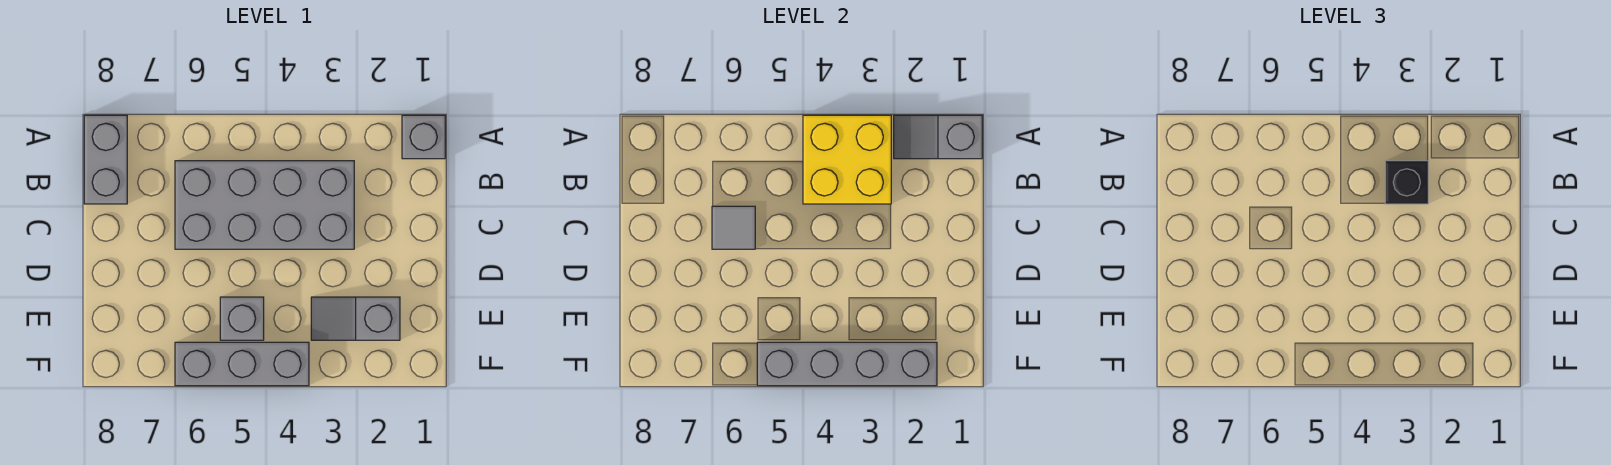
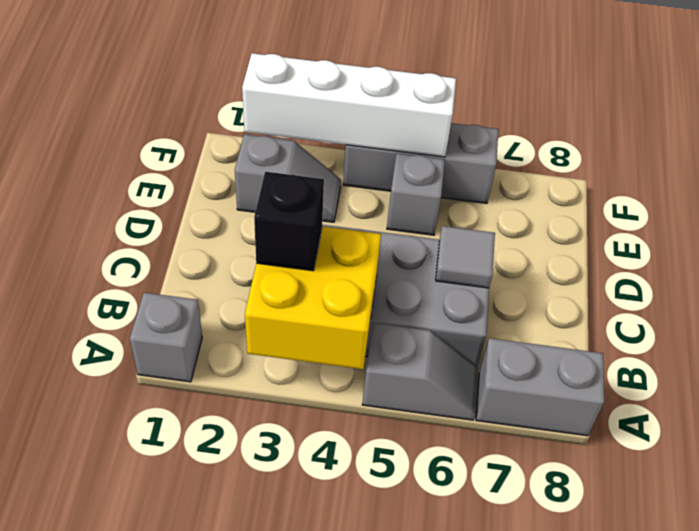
grey slope A1:A2 level 2 top 1 -> grey slope A5:A6 level 1 top 5
grey brick A8:B8 level 1 -> grey brick A7:A8 level 1
grey brick F2:F5 level 2 -> white brick F2:F5 level 2

